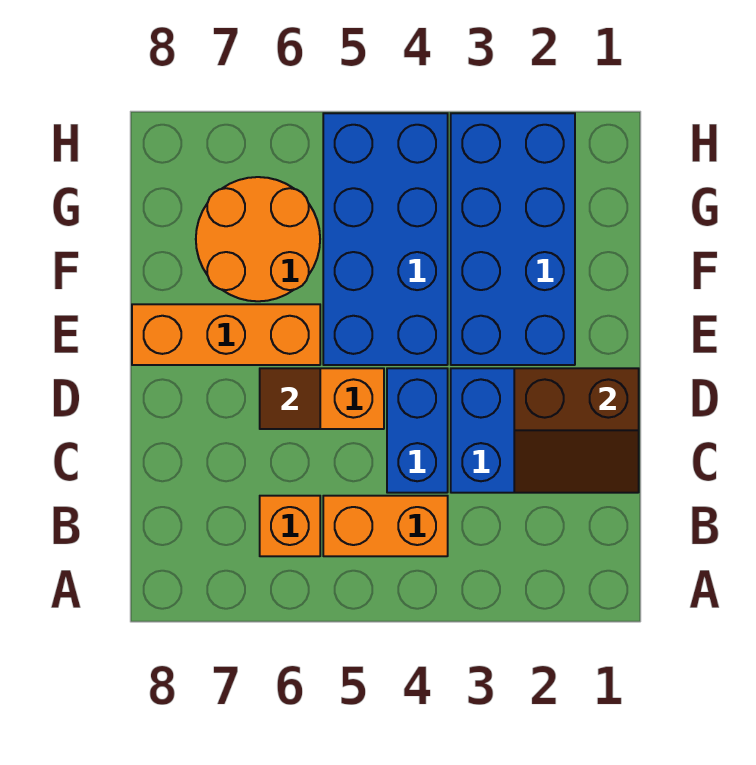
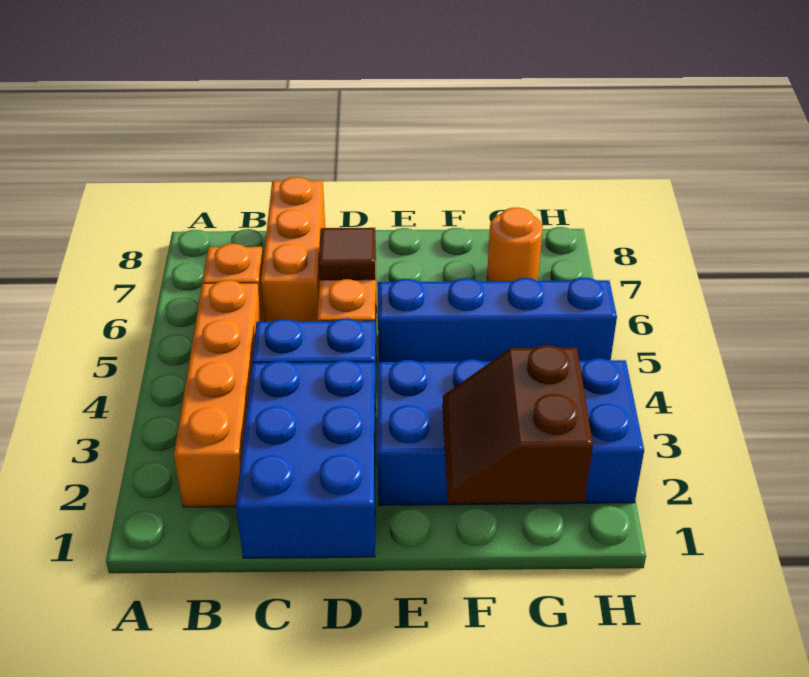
orange brick B4:B5 level 1 -> orange brick B2:B5 level 1
brown slope C1:D2 level 2 top D -> brown slope F1:G2 level 2 top G
blue brick E4:H5 level 1 -> blue brick E5:H5 level 1
orange brick E6:E8 level 1 -> orange brick C6:C8 level 1
orange round brick F6:G7 level 1 -> orange round brick G7 level 1

